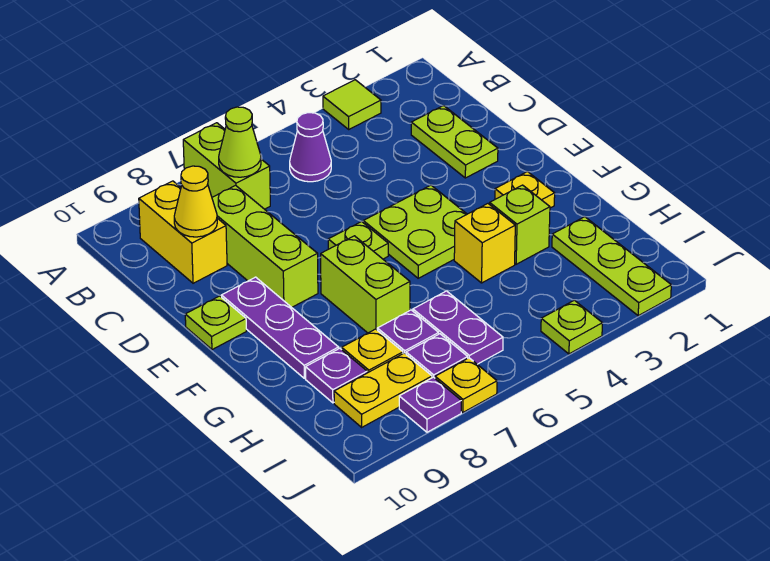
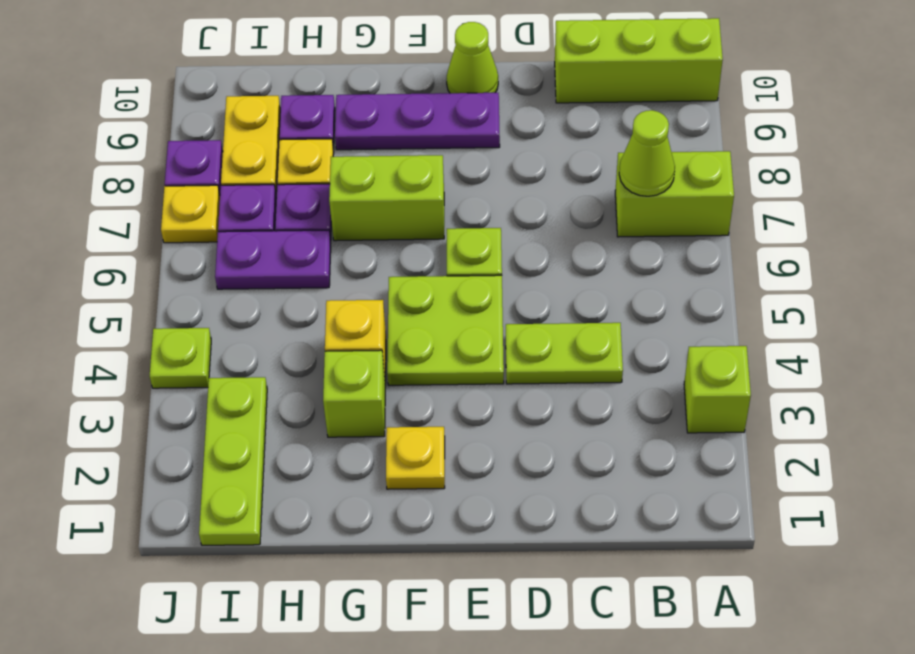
lime tile A3 level 1 -> lime brick A3 level 1
purple cone B5 level 1 -> none
yellow brick B9:C9 level 1 -> none
lime plate C2:D2 level 1 -> lime plate C4:D4 level 1
lime brick C8:E8 level 1 -> lime brick A10:C10 level 1
yellow cone C9 level 2 -> none
lime plate E10 level 1 -> lime cone E10 level 1
lime plate H2:J2 level 1 -> lime plate I1:I3 level 1

